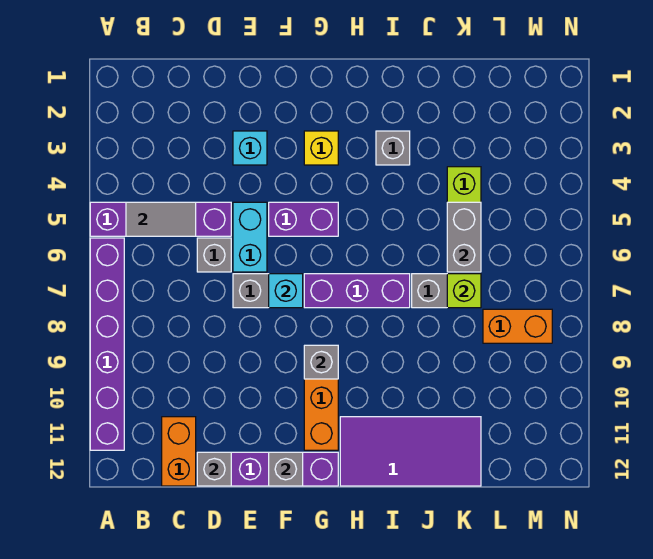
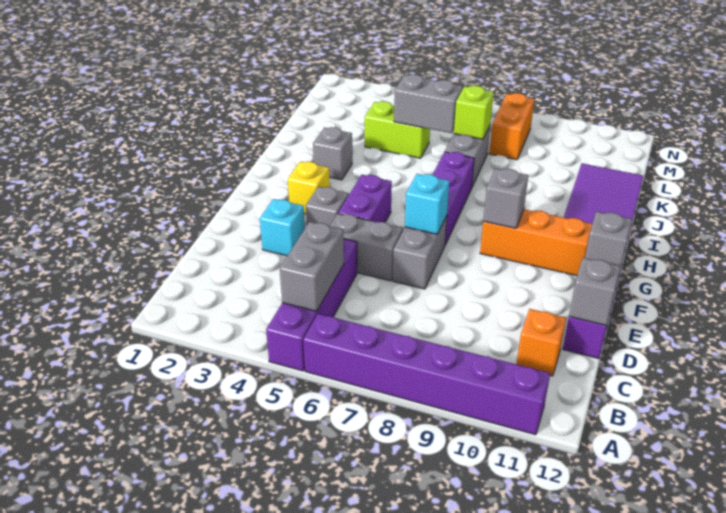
grey tile B5:C5 level 2 -> grey brick B5:C5 level 2
orange brick C11:C12 level 1 -> orange brick C11 level 1
grey brick D6 level 1 -> grey brick F4 level 1
cyan brick E5:E6 level 1 -> grey brick E5:E6 level 1

